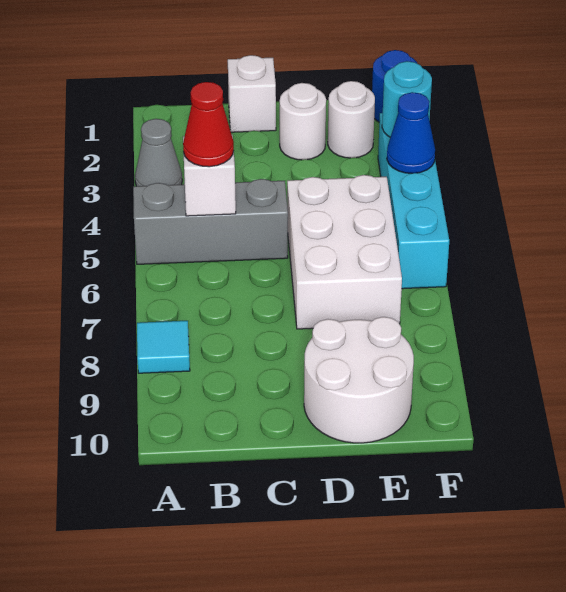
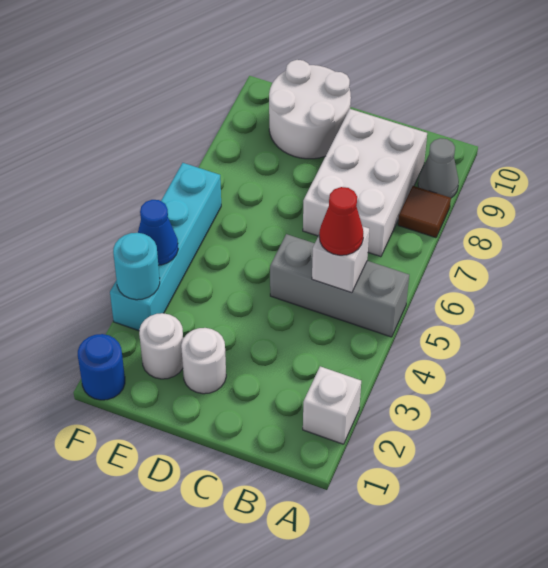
grey cone A3 level 1 -> grey cone A9 level 1
cyan tile A8 level 1 -> brown tile A8 level 1
white brick C1 level 1 -> white brick A2 level 1
white brick D5:E7 level 1 -> white brick B7:C9 level 1

